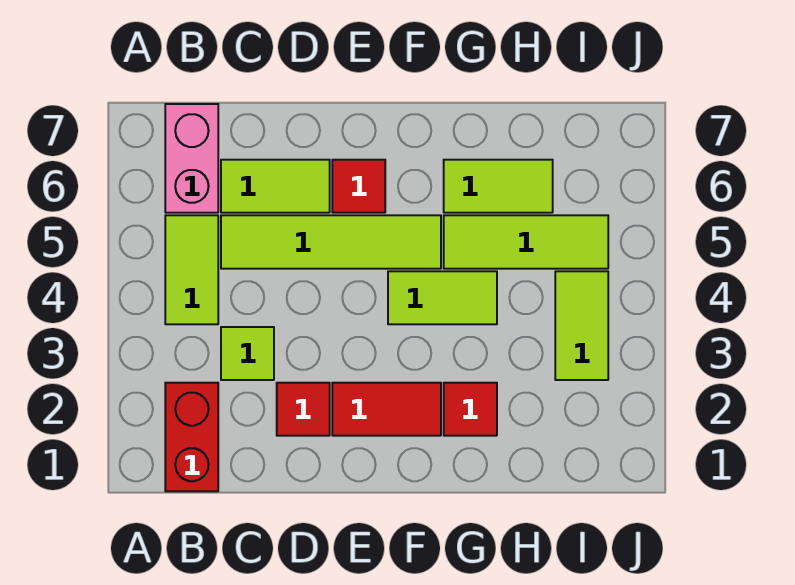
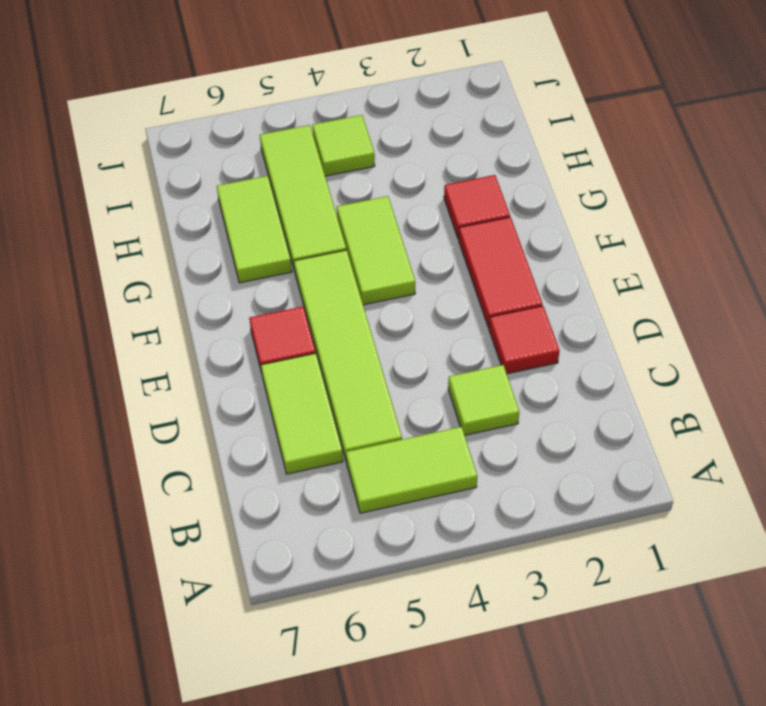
red brick B1:B2 level 1 -> none
pink brick B6:B7 level 1 -> none
lime tile I3:I4 level 1 -> lime tile I4 level 1

